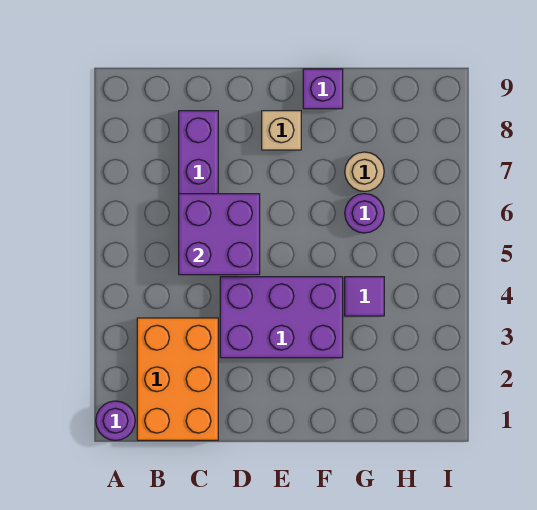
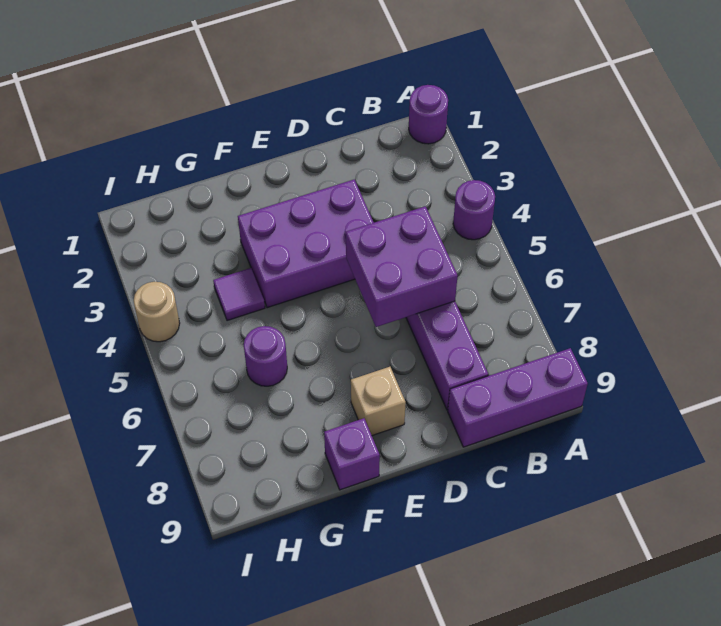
none -> purple round brick A4 level 1
none -> purple brick A9:C9 level 1
orange brick B1:C3 level 1 -> none
tan round brick G7 level 1 -> tan round brick I4 level 1

